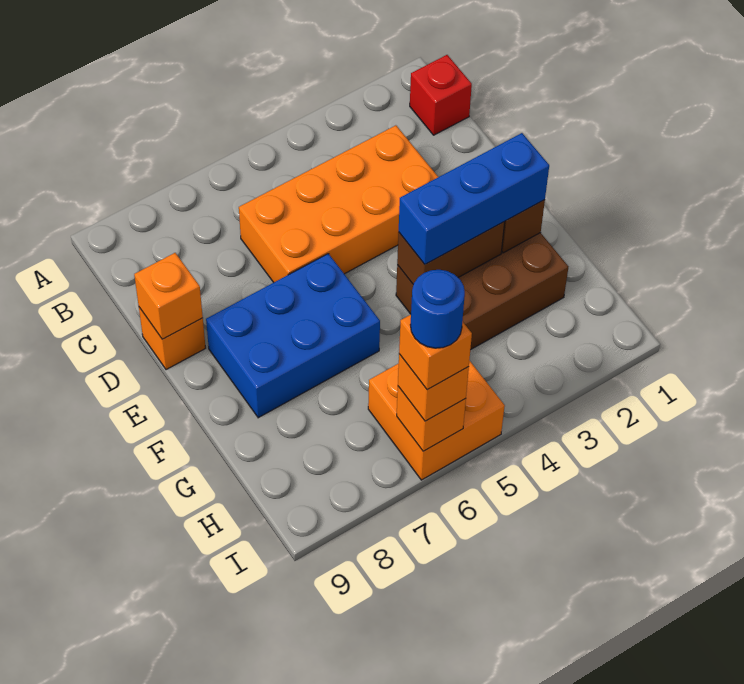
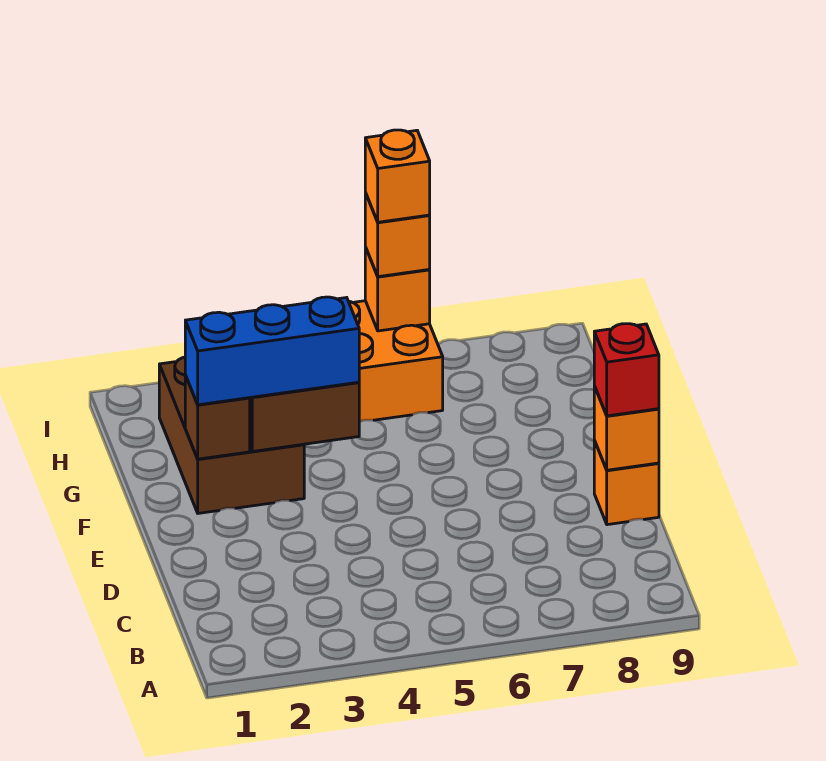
red brick B1 level 1 -> red brick D9 level 3
orange brick C3:D6 level 1 -> none
blue brick E6:F8 level 1 -> none
brown brick F2:G4 level 1 -> brown brick F2:H3 level 1
blue round brick I6 level 5 -> none

